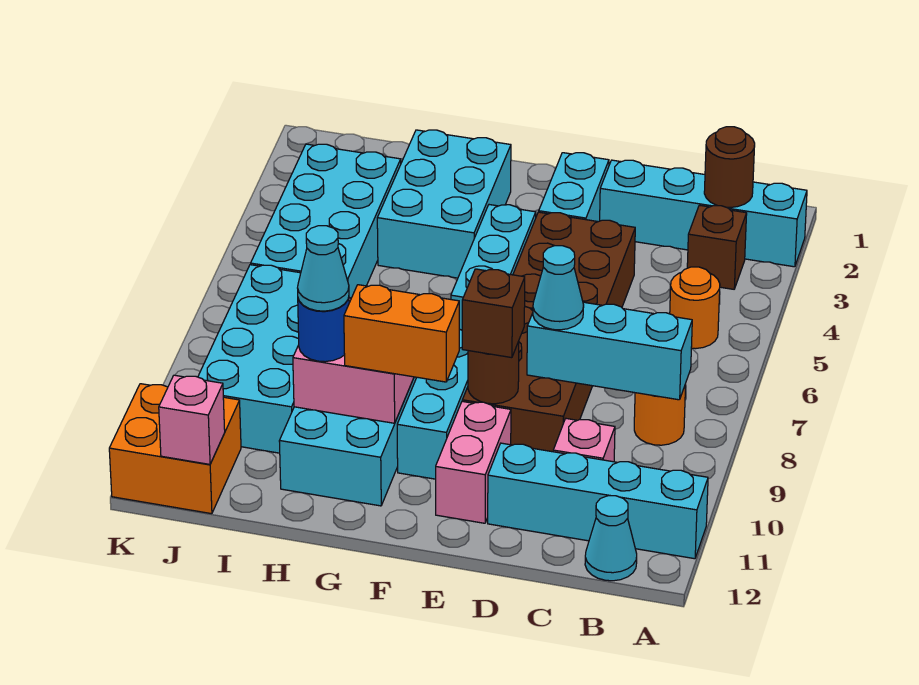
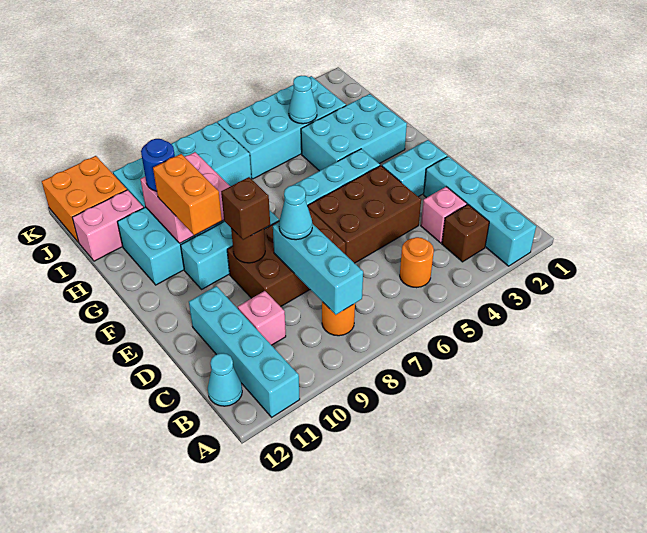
brown round brick B2 level 2 -> none
pink brick E10:E11 level 1 -> pink brick I11:I12 level 1
cyan cone H10 level 4 -> cyan cone I4 level 2
pink brick J12 level 2 -> pink brick C3 level 1

